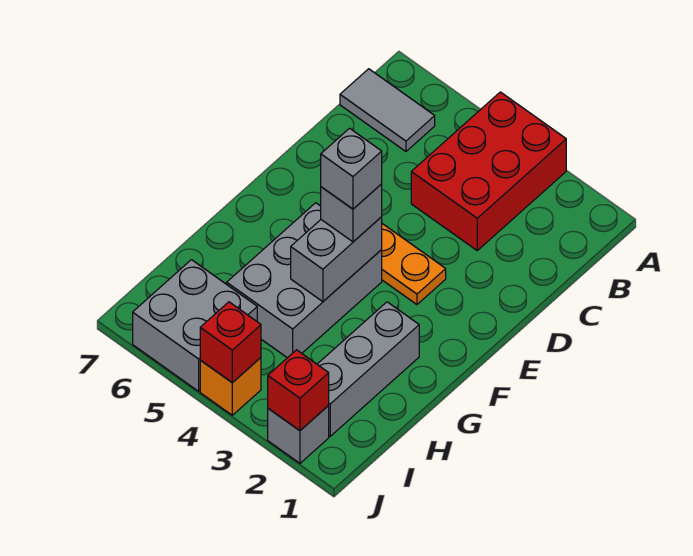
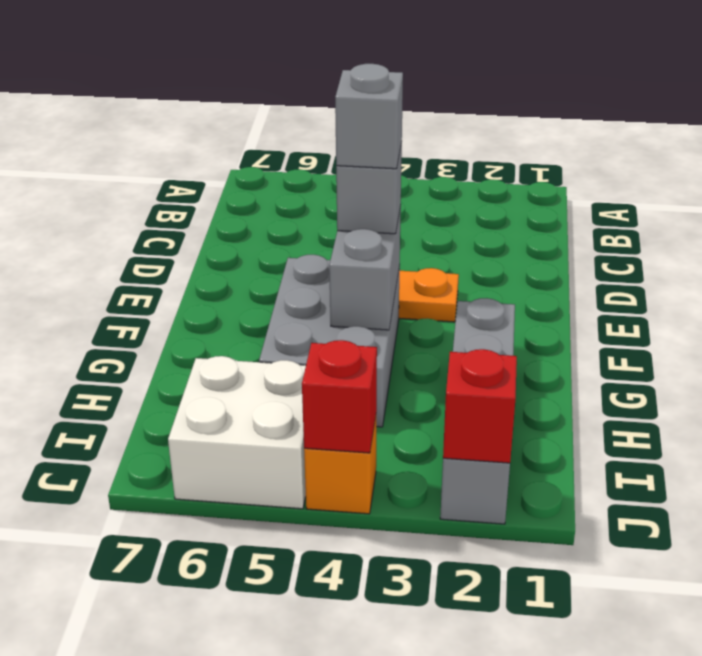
red brick A3:C4 level 1 -> none
grey tile B6:B7 level 1 -> none
grey brick I5:J6 level 1 -> white brick I5:J6 level 1

